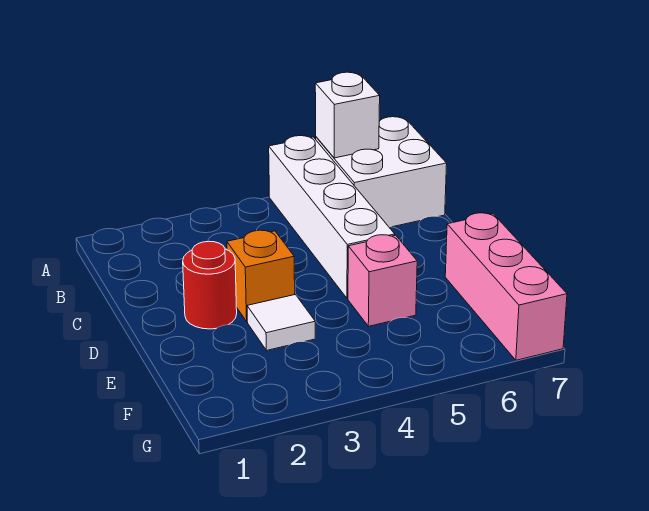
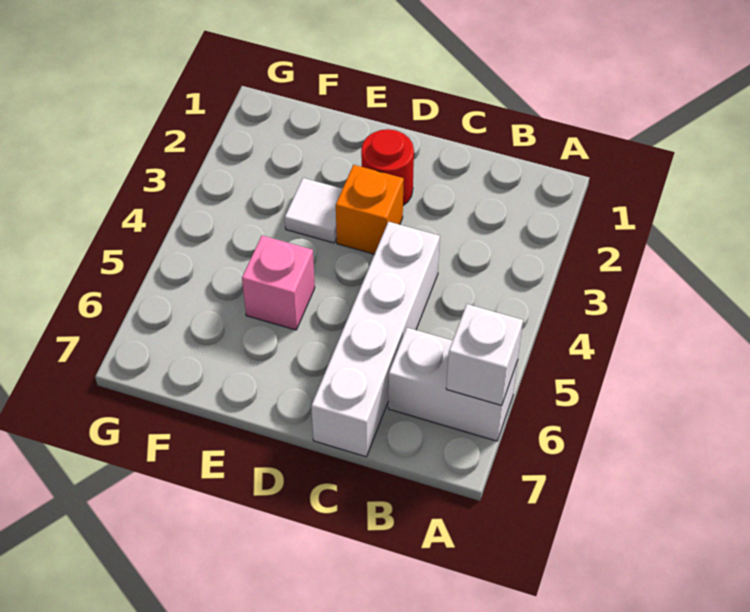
white brick A5:D5 level 1 -> white brick C4:C7 level 1
white brick A6:B7 level 1 -> white brick A6:B6 level 1
pink brick E7:G7 level 1 -> none

